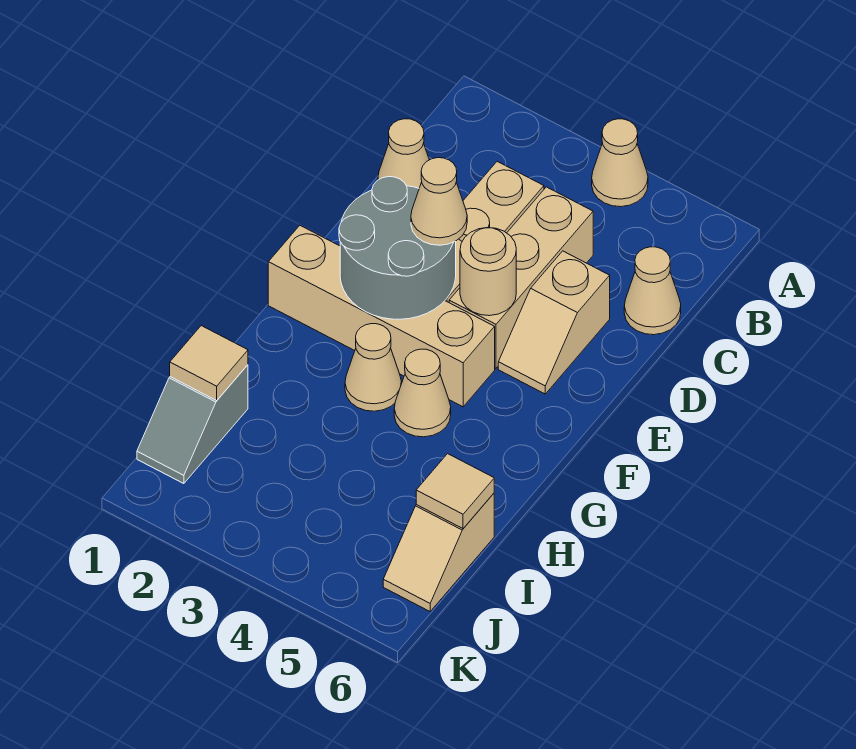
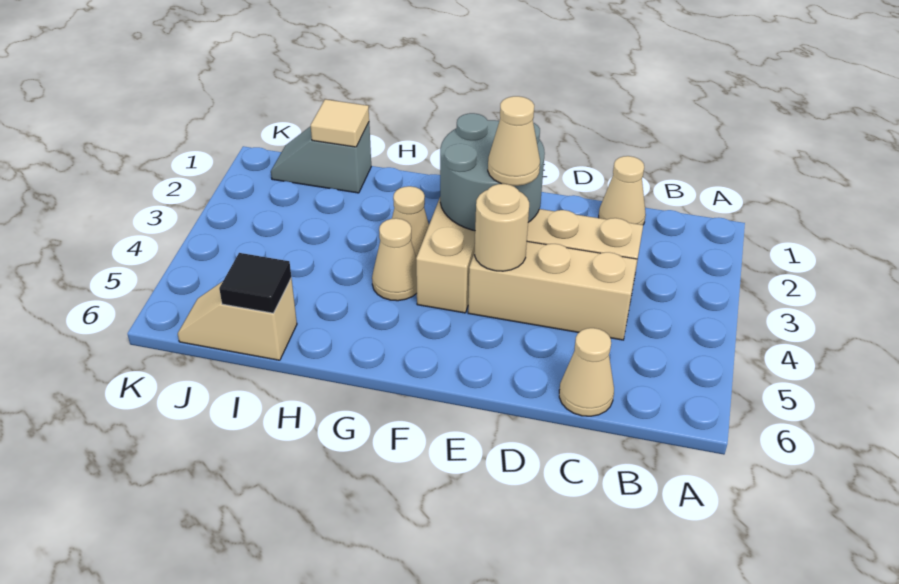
tan cone A4 level 1 -> none
tan slope D5:E5 level 1 top D -> none
tan tile I6 level 2 -> black tile I6 level 2

